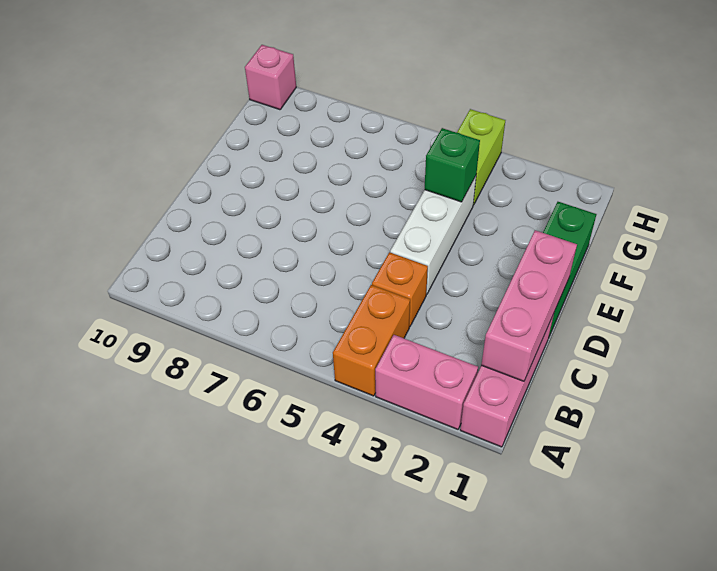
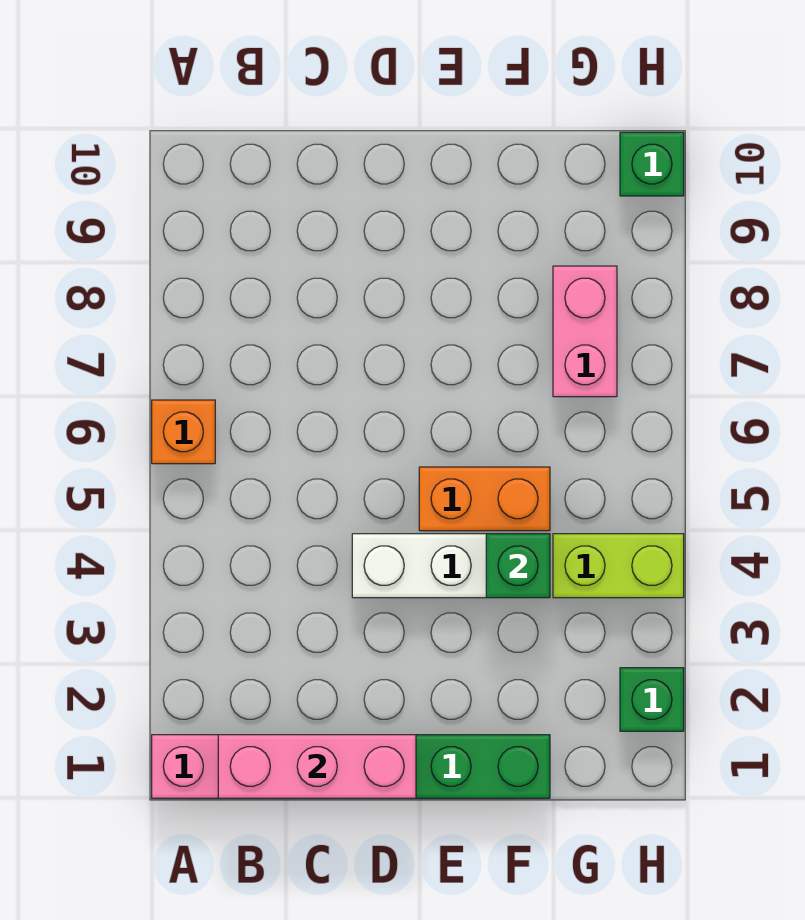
pink brick A2:A3 level 1 -> pink brick G7:G8 level 1
orange brick A4:B4 level 1 -> orange brick E5:F5 level 1
orange brick C4 level 1 -> orange brick A6 level 1
none -> green brick H2 level 1
pink brick H10 level 1 -> green brick H10 level 1

